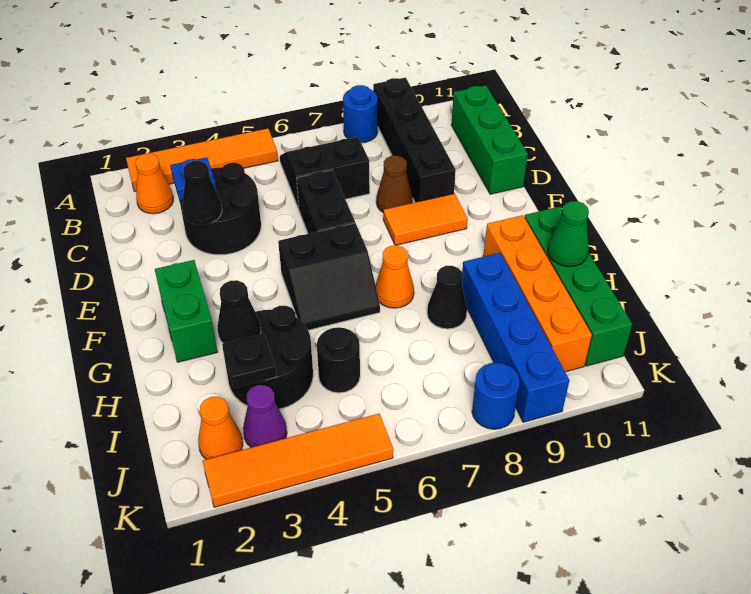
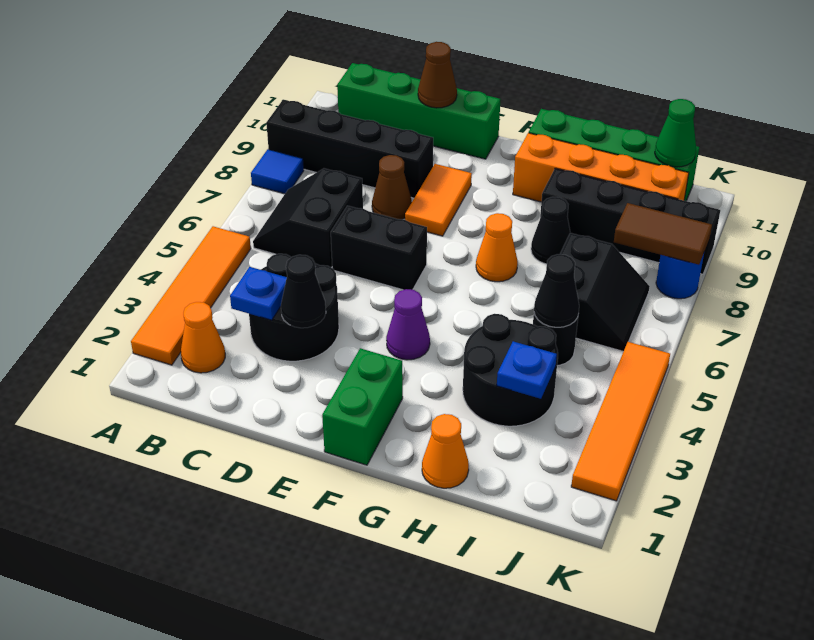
blue round brick A8 level 1 -> blue tile A8 level 1
green brick B11:D11 level 1 -> green brick B11:E11 level 1
none -> brown cone D11 level 2
green brick F2:G2 level 1 -> green brick F1:F2 level 1
black slope F5:G6 level 1 top F -> black slope I6:J7 level 1 top I
black cone H3 level 2 -> black cone I5 level 2
blue brick H9:K9 level 1 -> black brick H9:K9 level 1
green cone H11 level 2 -> green cone J11 level 2
black plate I3 level 2 -> blue plate I3 level 2
orange cone J2 level 1 -> orange cone H1 level 1
purple cone J3 level 1 -> purple cone F4 level 1
none -> brown tile J8:K8 level 2

